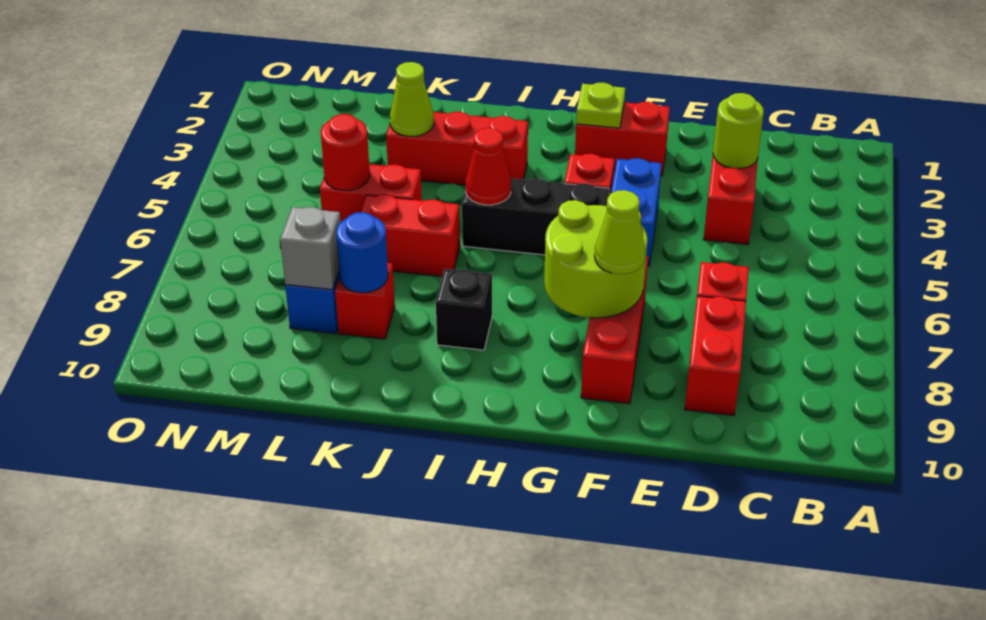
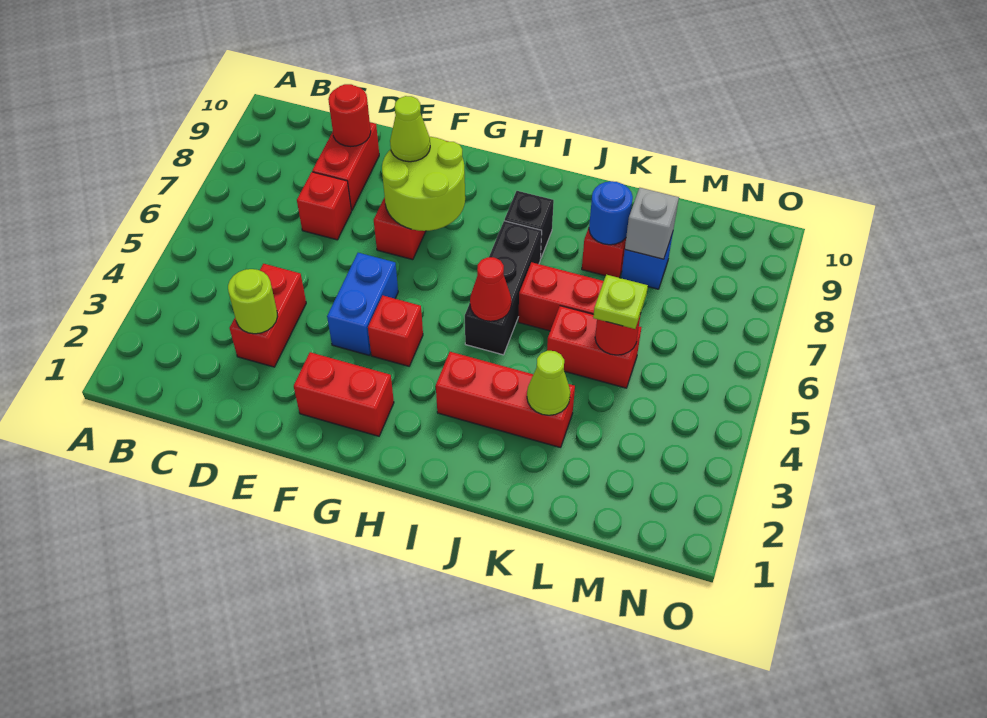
none -> red round brick D9 level 2
lime plate G2 level 2 -> lime plate L5 level 3
black brick G5:I5 level 1 -> black brick I5:I7 level 1

